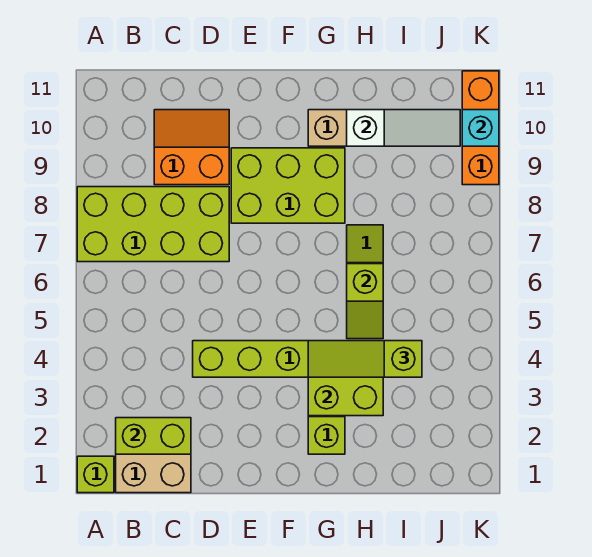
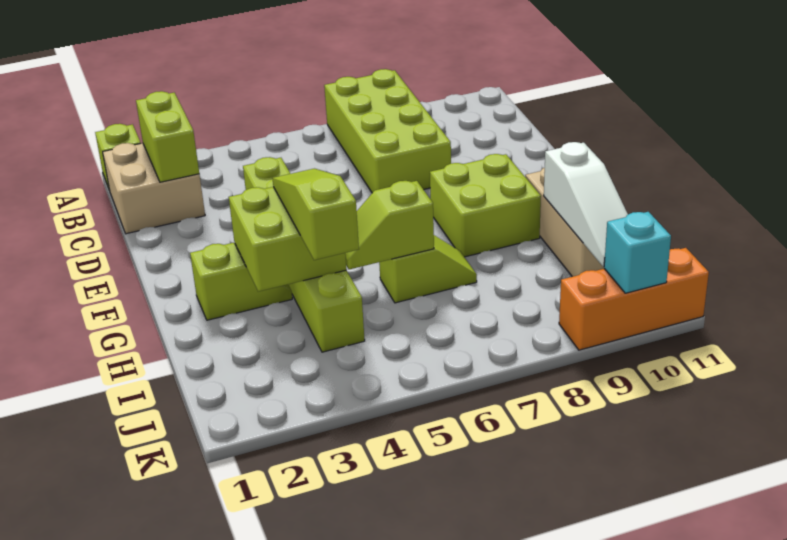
orange slope C9:D10 level 1 top 9 -> none
lime brick E8:G9 level 1 -> lime brick F8:G9 level 1

